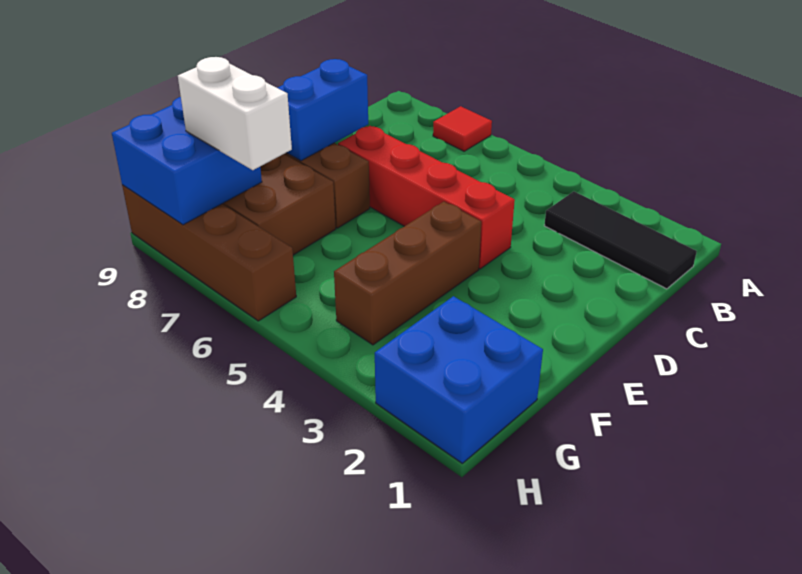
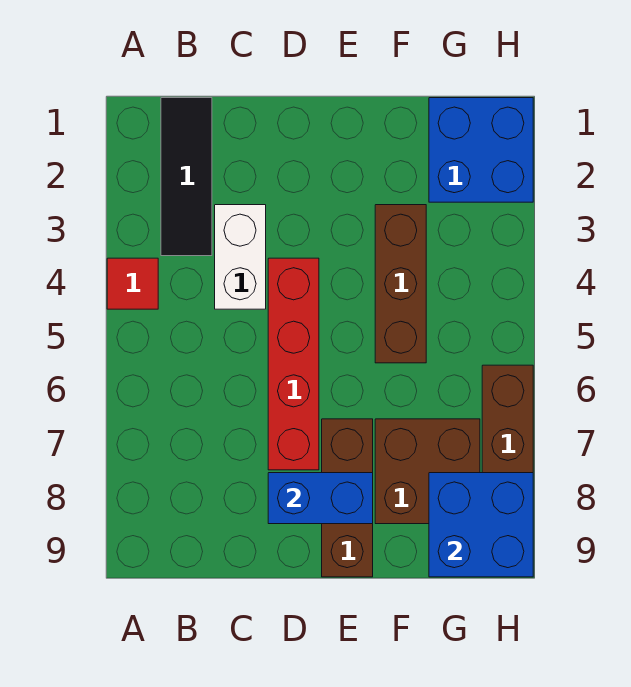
red tile A7 level 1 -> red tile A4 level 1
brown brick E4:G4 level 1 -> brown brick F3:F5 level 1
white brick G7:G8 level 3 -> white brick C3:C4 level 1

